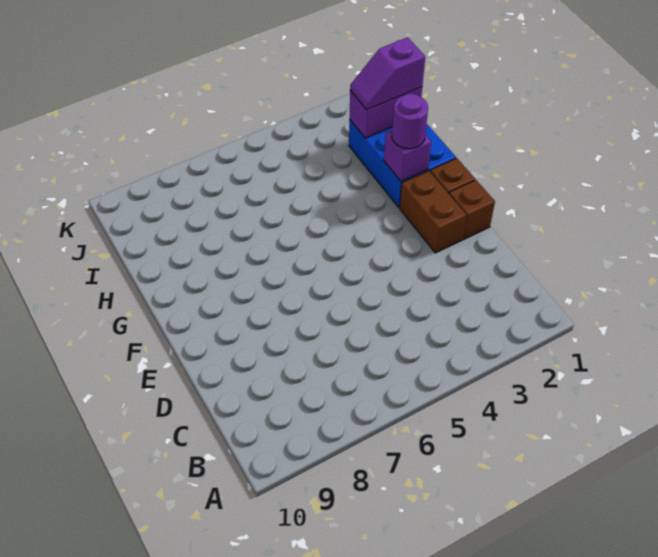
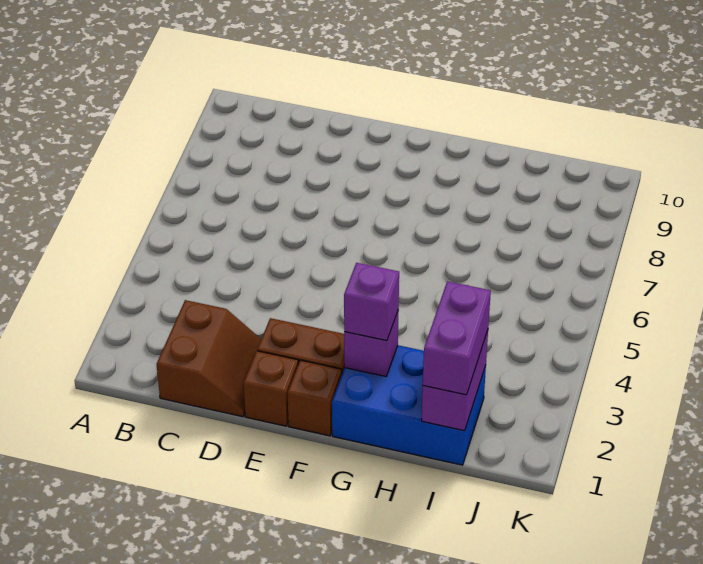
none -> brown slope C1:D2 level 1 top C
purple round brick G2 level 3 -> purple brick G2 level 3
purple slope I1:I2 level 3 top 1 -> purple brick I1:I2 level 3

